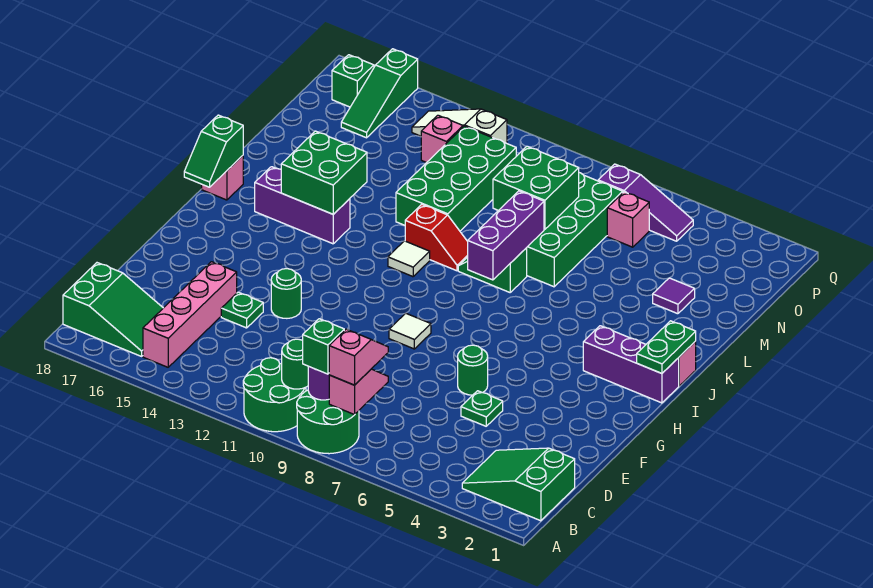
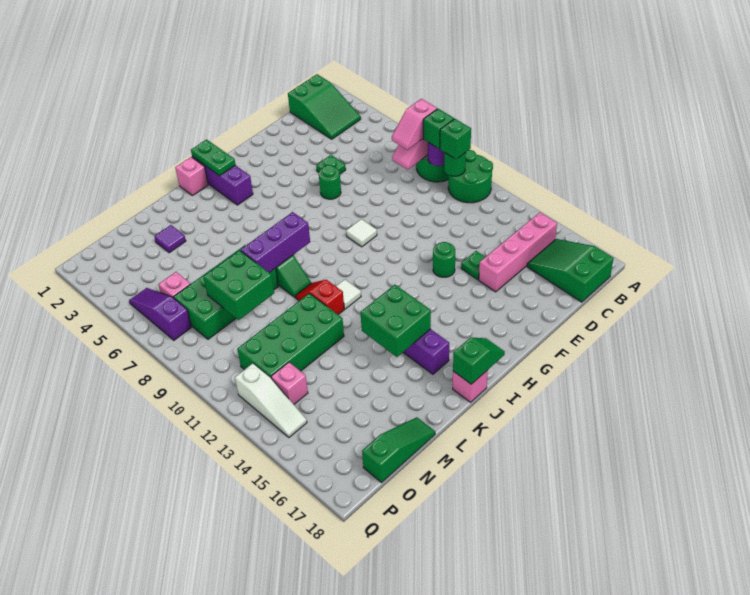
green plate I1:J1 level 2 -> green plate I1:I2 level 2
green slope O16:Q16 level 1 top Q -> green slope M18:O18 level 1 top O
green brick P17 level 1 -> green brick B10 level 3

